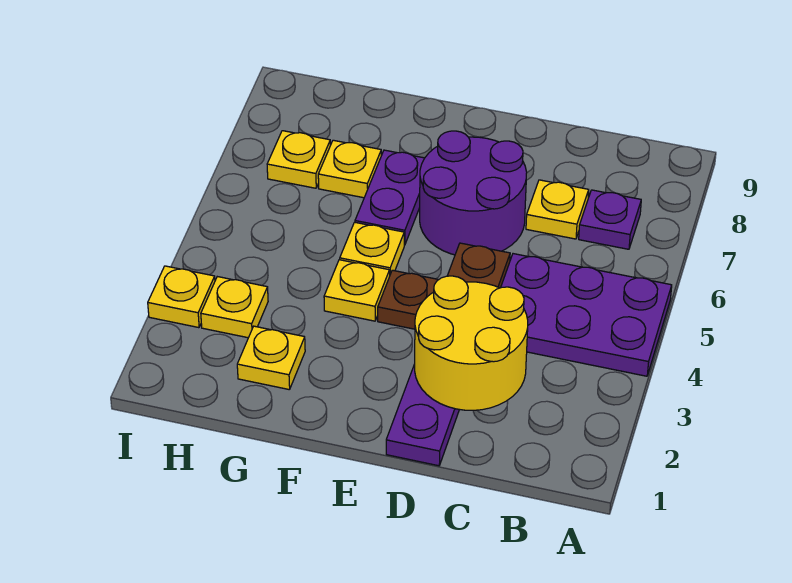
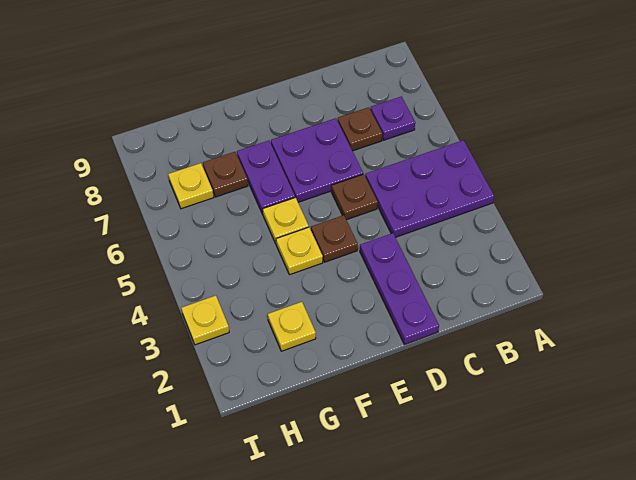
yellow round brick C2:D3 level 2 -> none
yellow plate C7 level 1 -> brown plate C7 level 1
purple round brick D6:E7 level 1 -> purple plate D6:E7 level 1
yellow plate G7 level 1 -> brown plate G7 level 1
yellow plate H3 level 1 -> none

